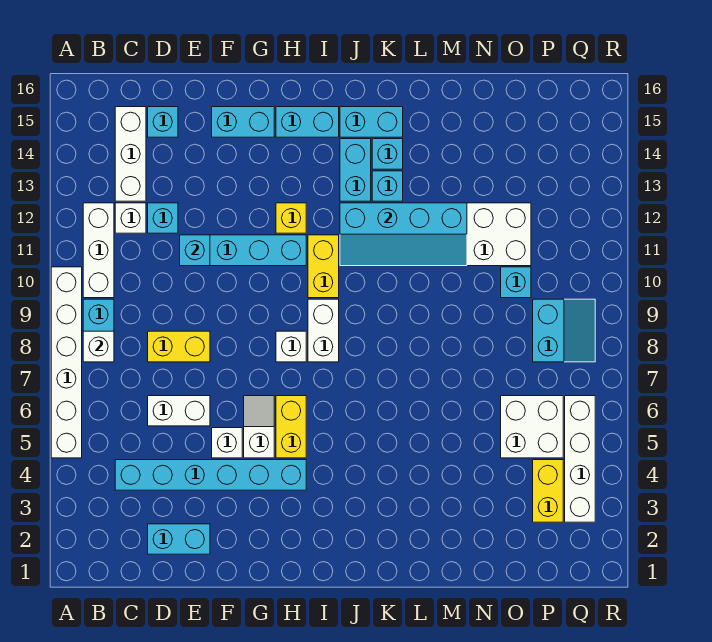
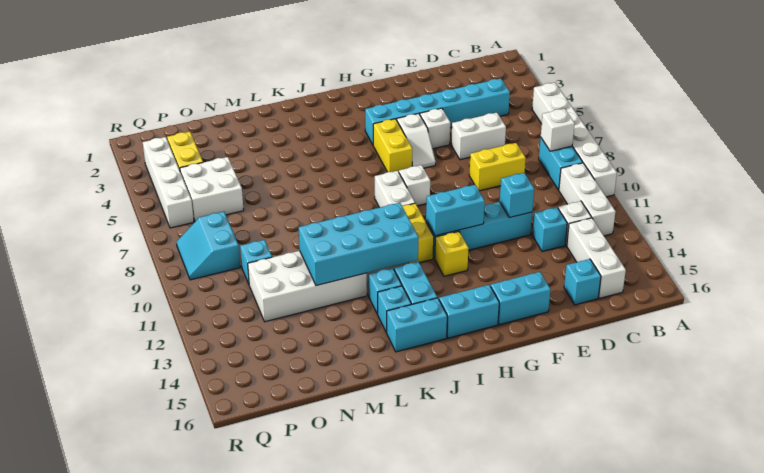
cyan brick D2:E2 level 1 -> cyan brick G11:H11 level 2
cyan slope J11:M12 level 2 top 12 -> cyan brick J11:M12 level 2

